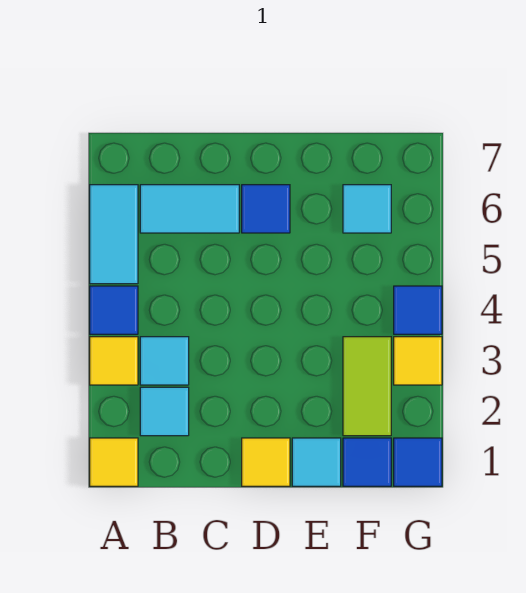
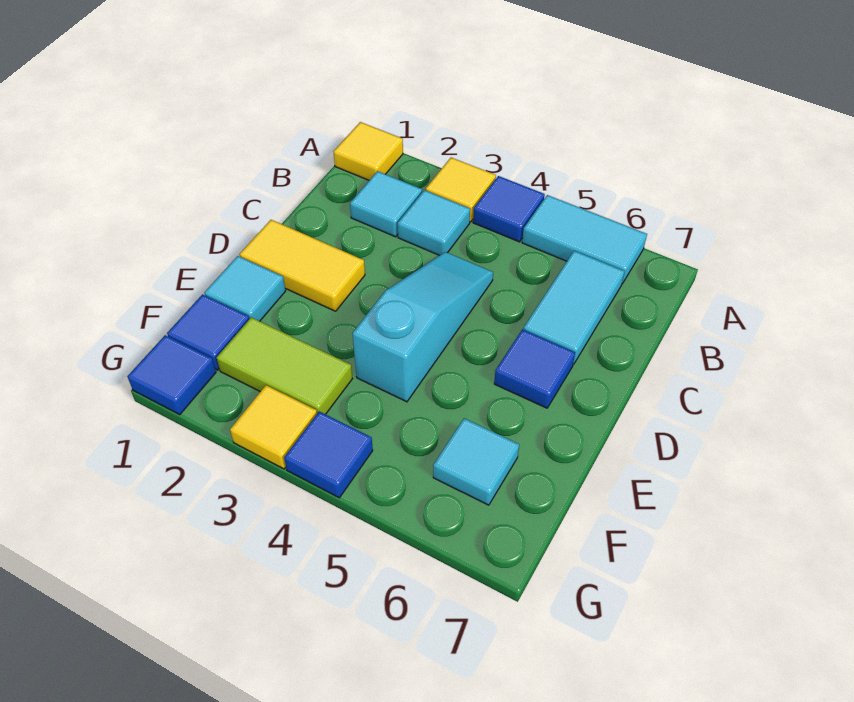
none -> cyan slope C4:E4 level 1 top E
yellow tile D1 level 1 -> yellow tile D1:D2 level 1

